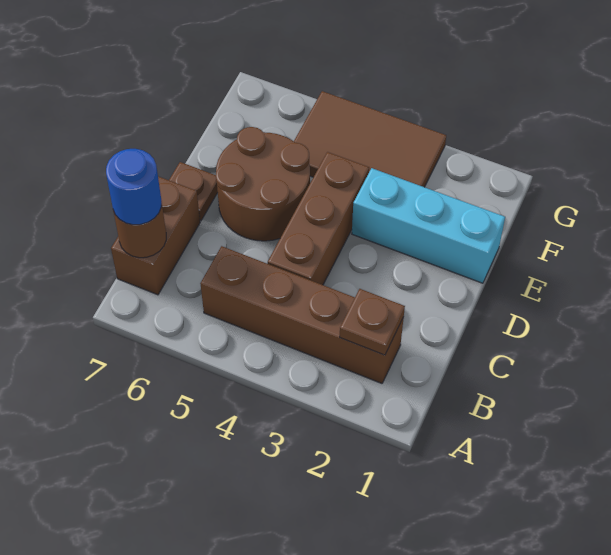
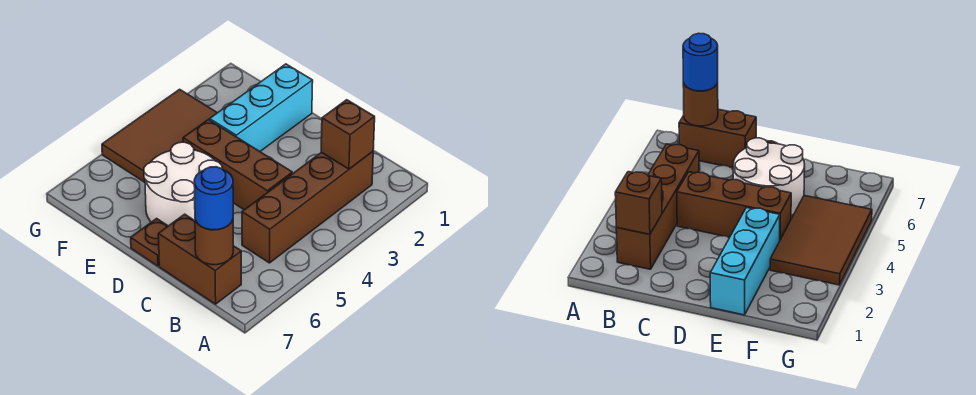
brown plate B2 level 2 -> brown brick B2 level 2
brown round brick D5:E6 level 1 -> white round brick D5:E6 level 1

